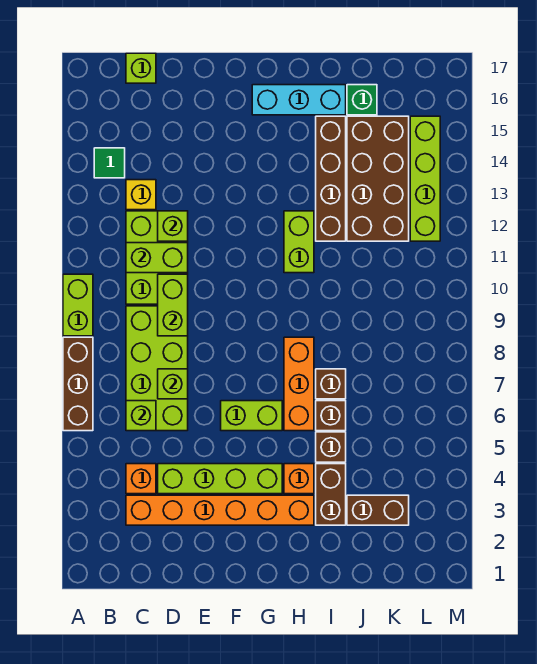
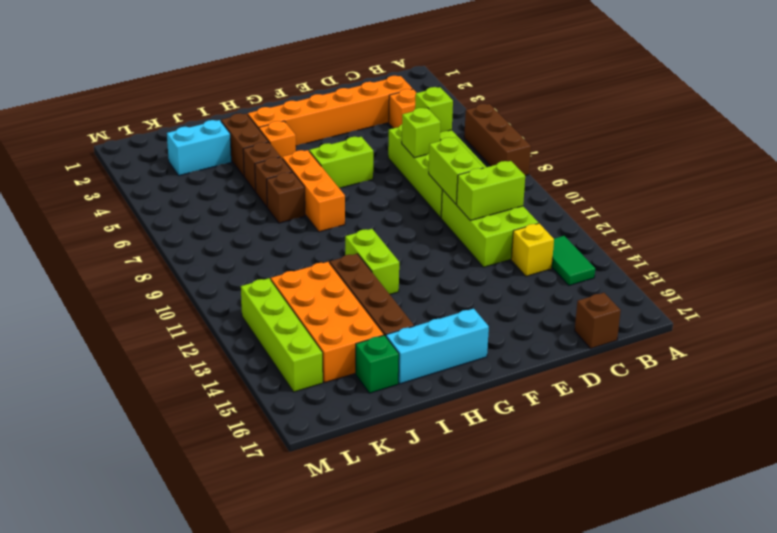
lime brick A9:A10 level 1 -> none
green tile B14 level 1 -> green tile B13:B14 level 1
lime brick C17 level 1 -> brown brick C17 level 1
lime brick D4:G4 level 1 -> none
lime brick D12 level 2 -> none
brown brick J3:K3 level 1 -> cyan brick J3:K3 level 1
brown brick J12:K15 level 1 -> orange brick J12:K15 level 1

